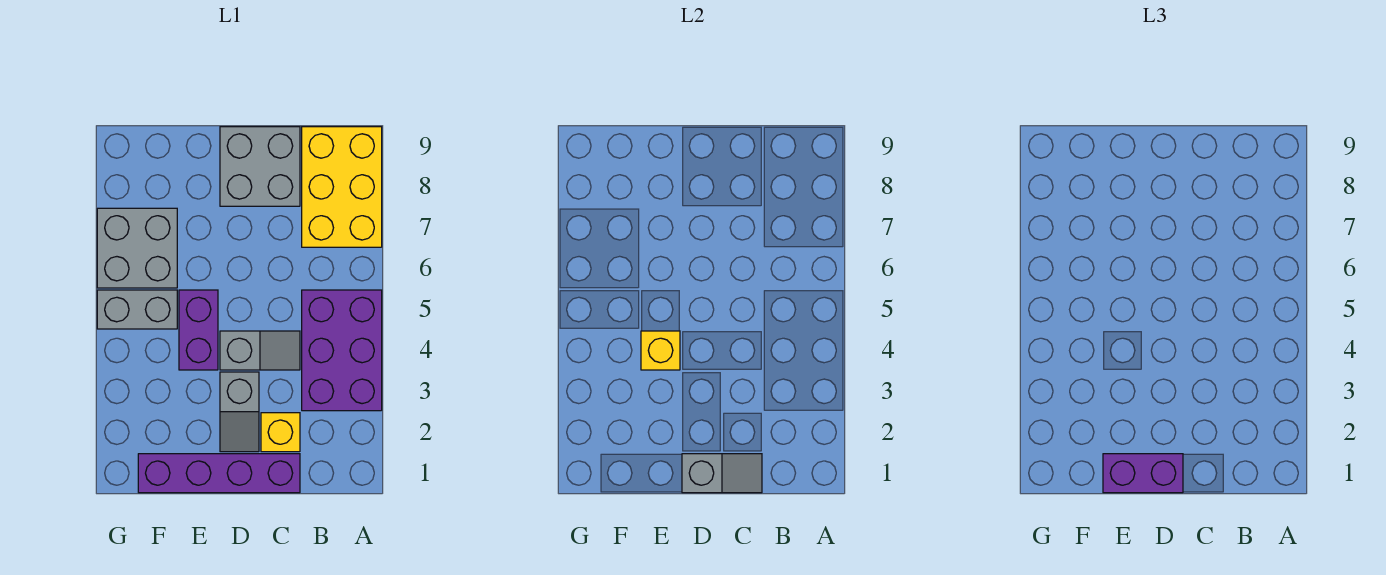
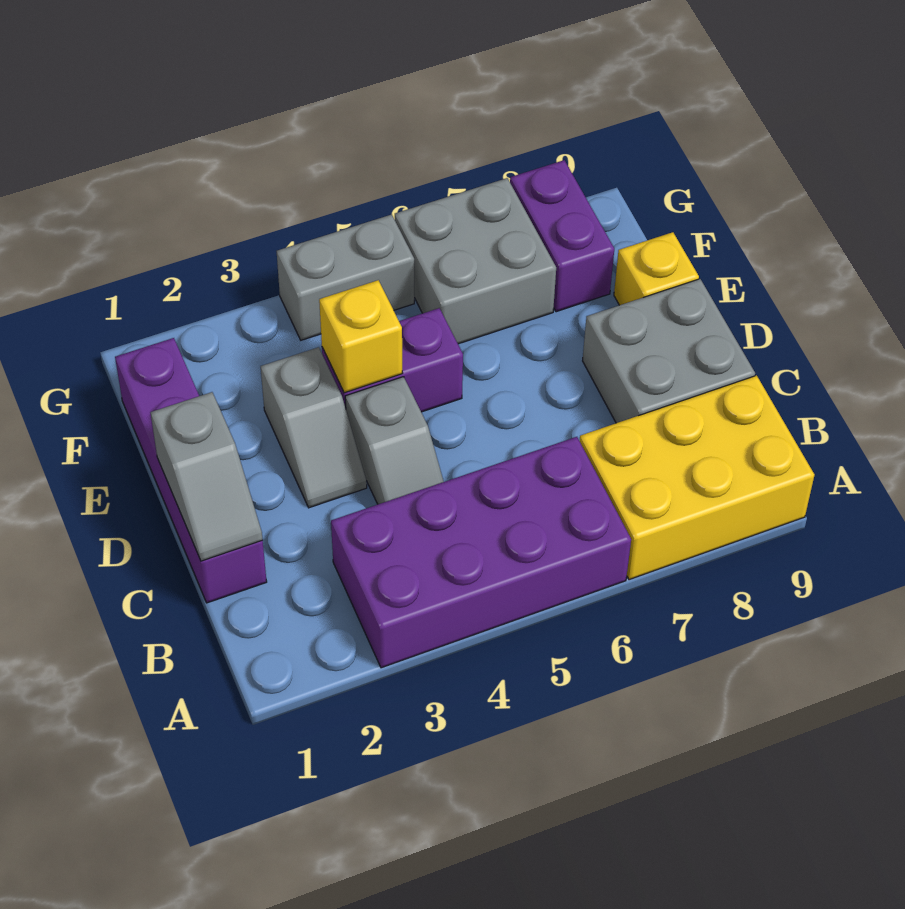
purple brick A3:B5 level 1 -> purple brick A3:B6 level 1
yellow brick C2 level 1 -> yellow brick E9 level 1
purple brick D1:E1 level 3 -> purple brick F8:G8 level 1
grey slope D2:D3 level 1 top 3 -> grey slope D3:E3 level 1 top E
grey brick F5:G5 level 1 -> grey brick G4:G5 level 1

